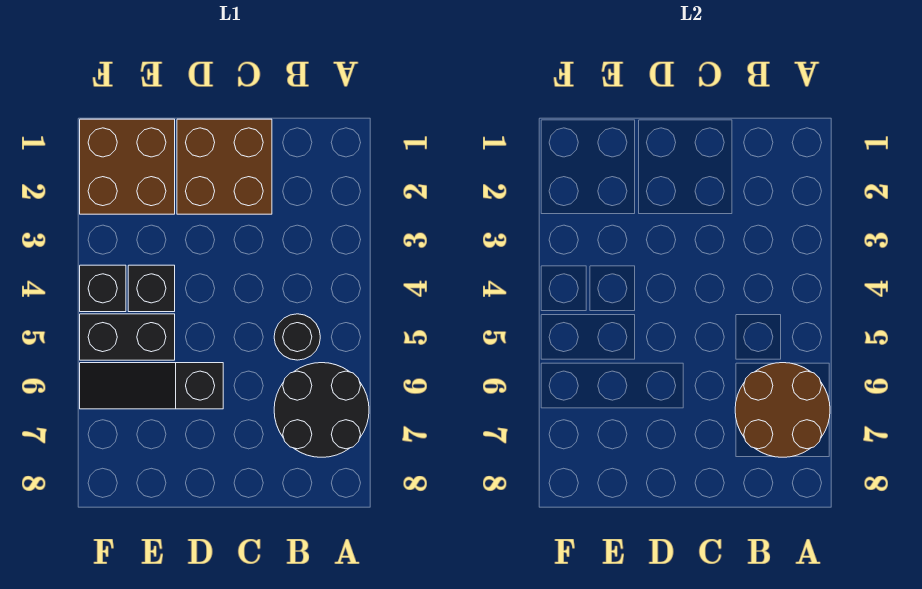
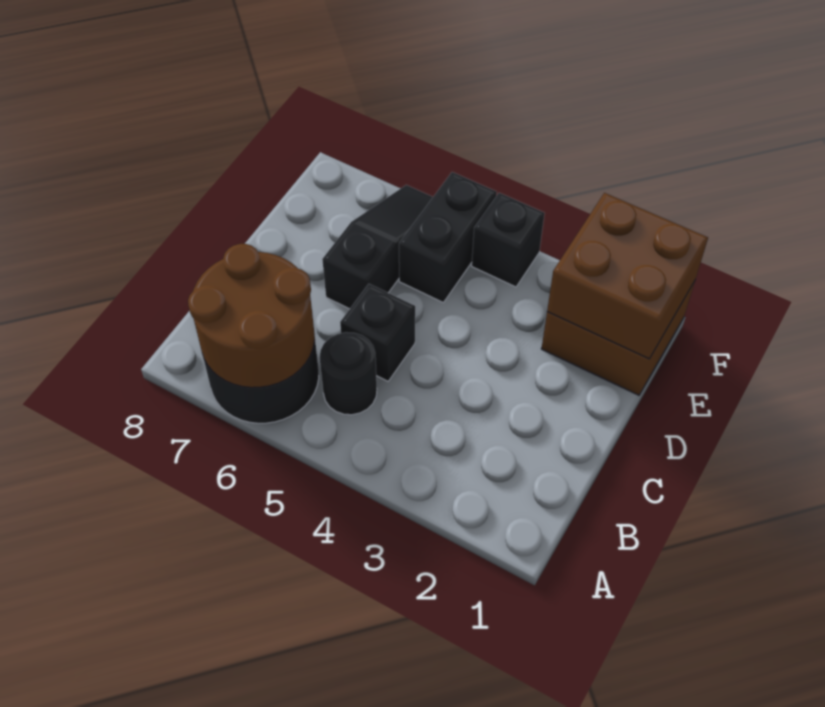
brown brick C1:D2 level 1 -> brown brick E1:F2 level 2
black brick E4 level 1 -> black brick C5 level 1

